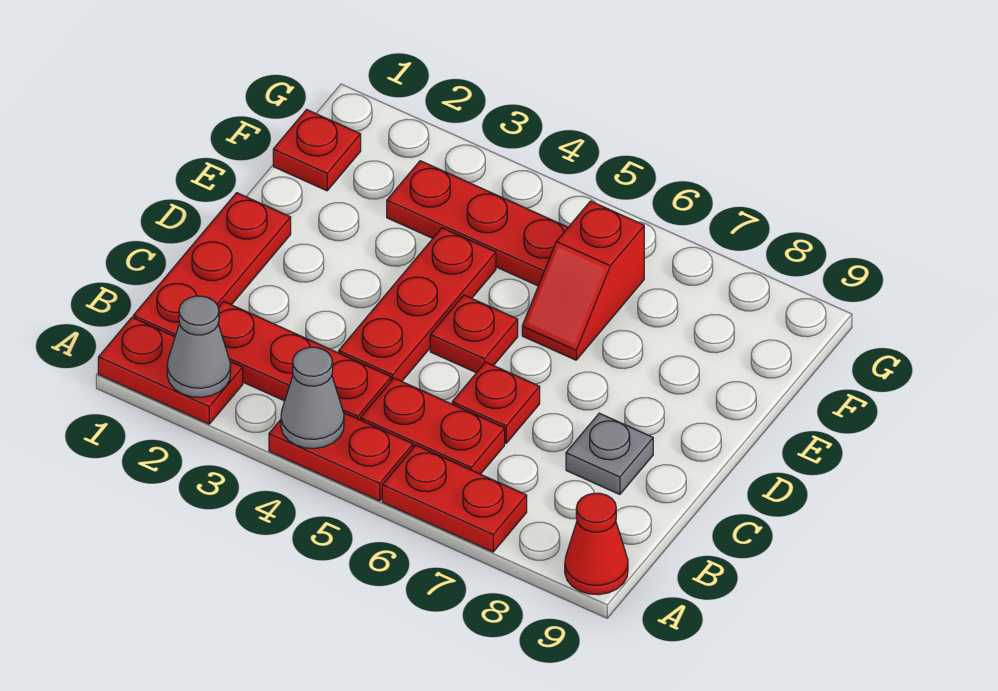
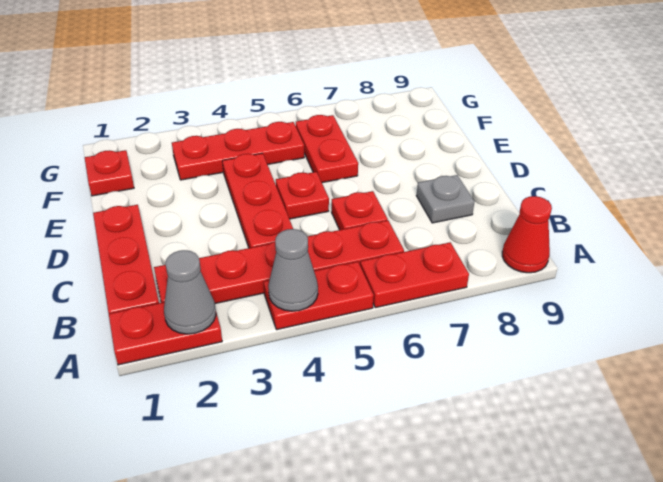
red slope E6:F6 level 1 top F -> red plate E6:F6 level 1

